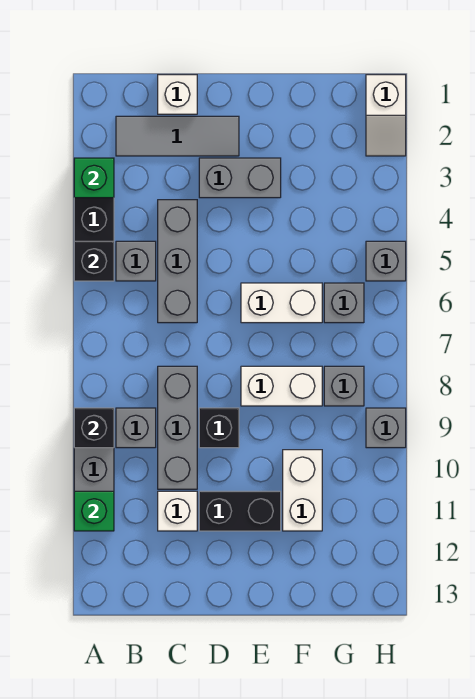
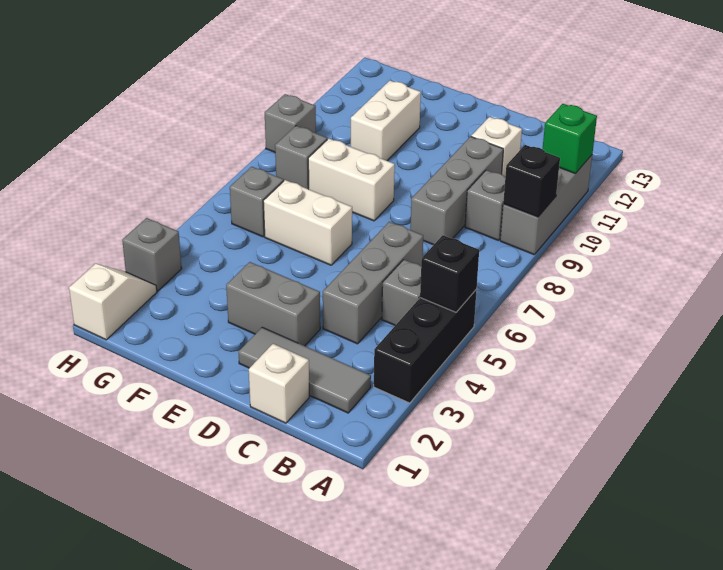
green brick A3 level 2 -> none
black brick D9 level 1 -> none
black brick D11:E11 level 1 -> none
grey brick H5 level 1 -> grey brick H3 level 1

